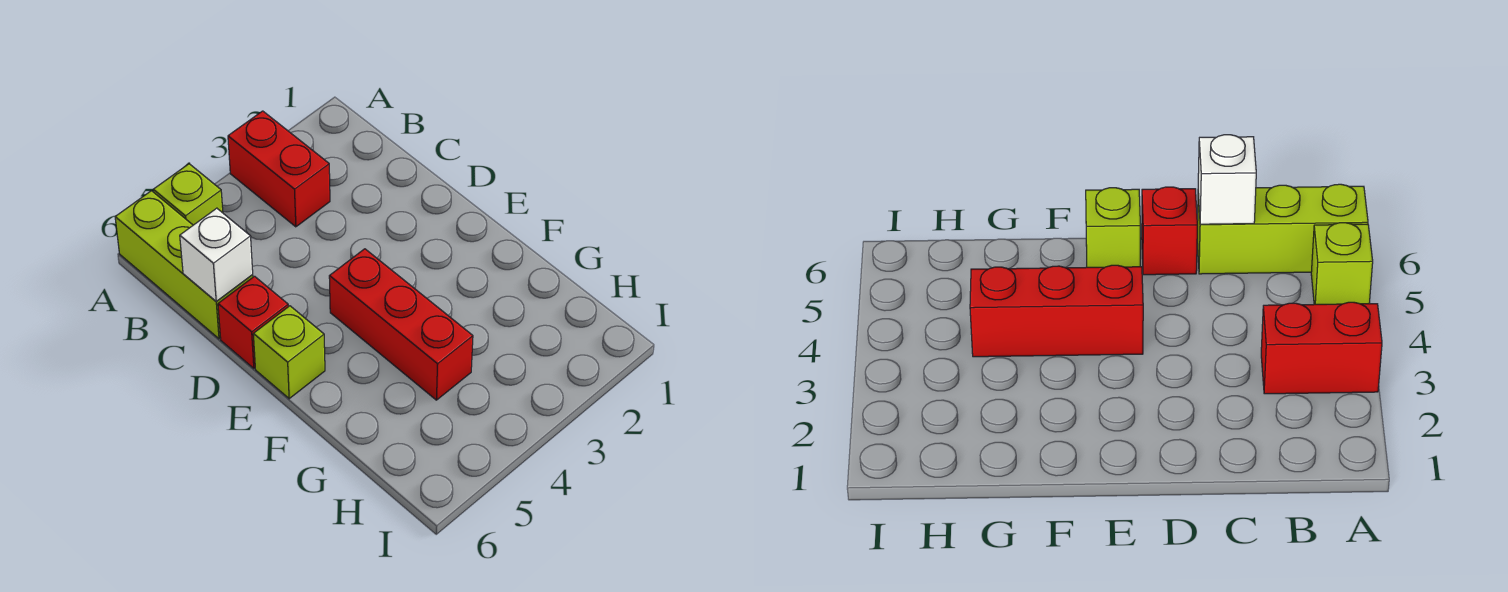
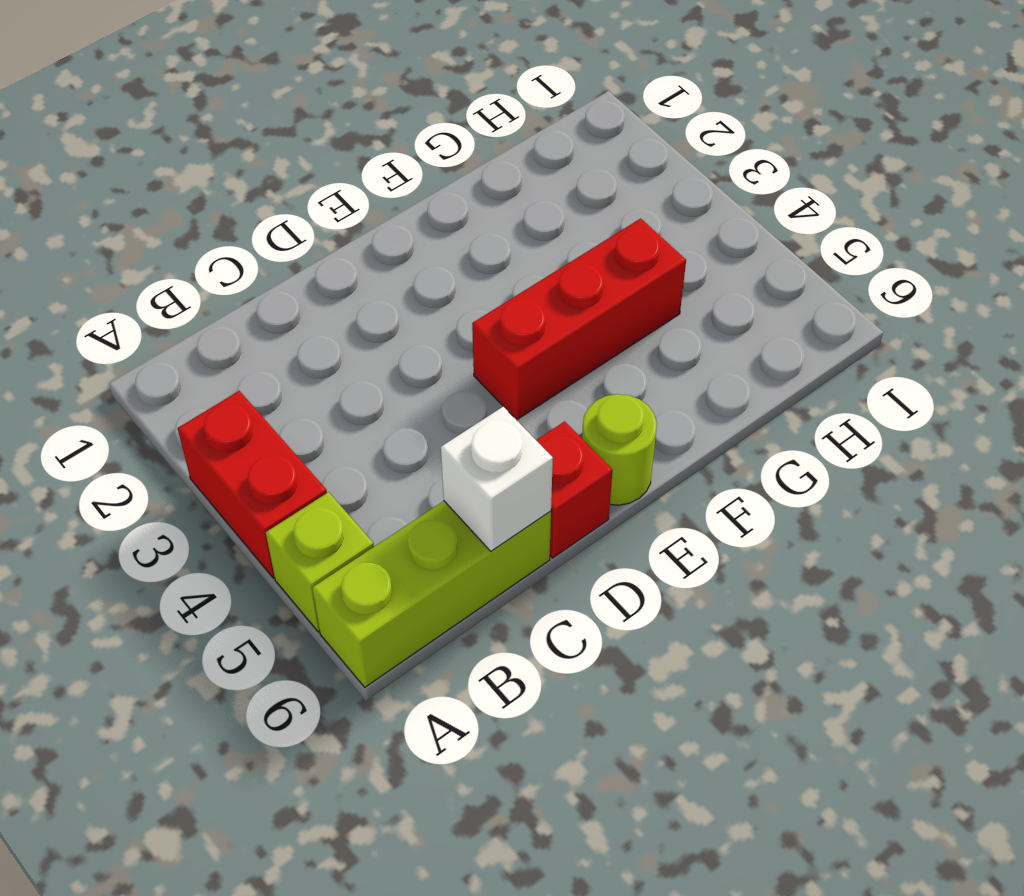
red brick A3:B3 level 1 -> red brick A3:A4 level 1
lime brick E6 level 1 -> lime round brick E6 level 1

